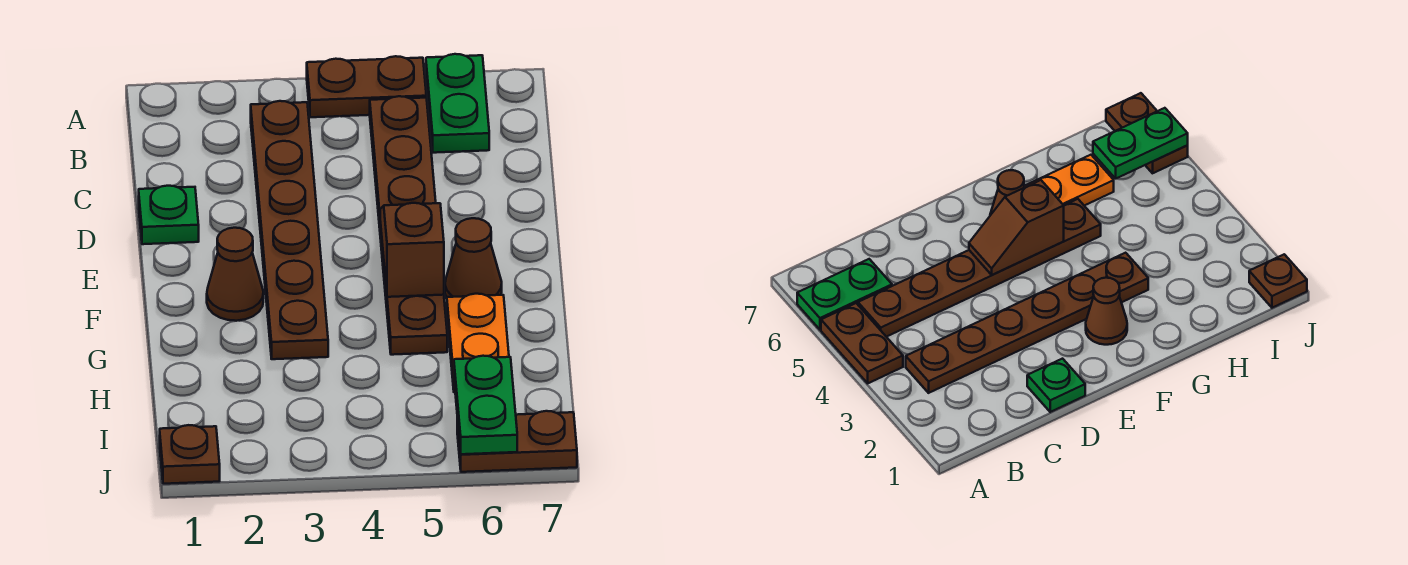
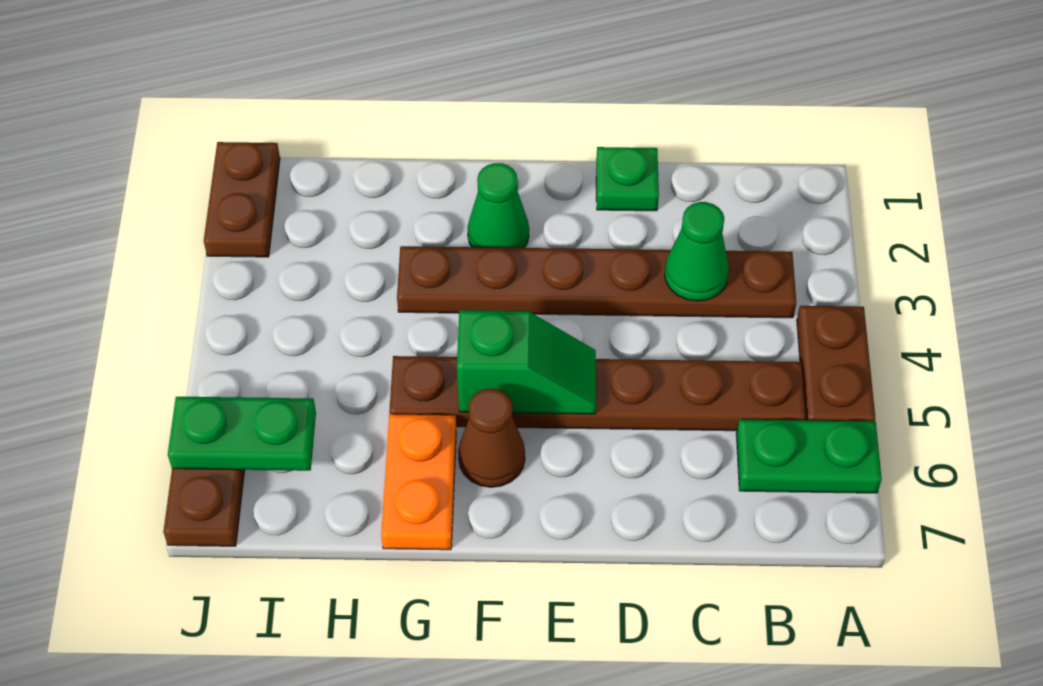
none -> green cone C3 level 2
brown slope E5:F5 level 2 top F -> green slope E5:F5 level 2 top F
brown cone F2 level 1 -> green cone F2 level 1
orange plate G6:H6 level 1 -> orange plate G6:G7 level 1
brown plate J1 level 1 -> brown plate J1:J2 level 1

